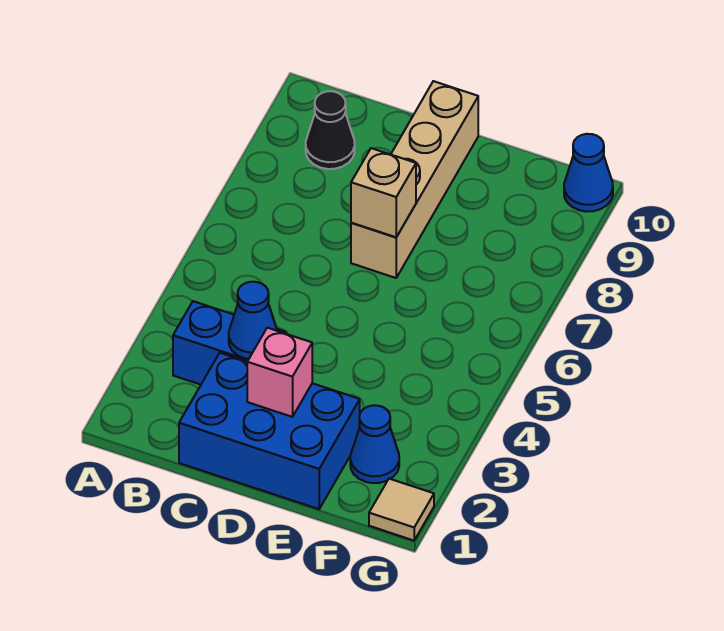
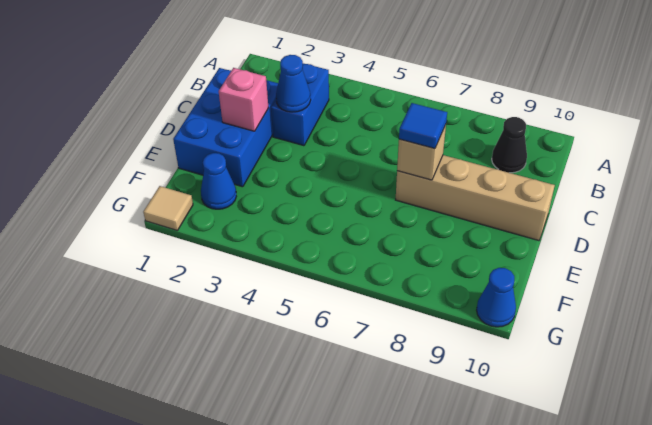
none -> blue tile D7 level 3

